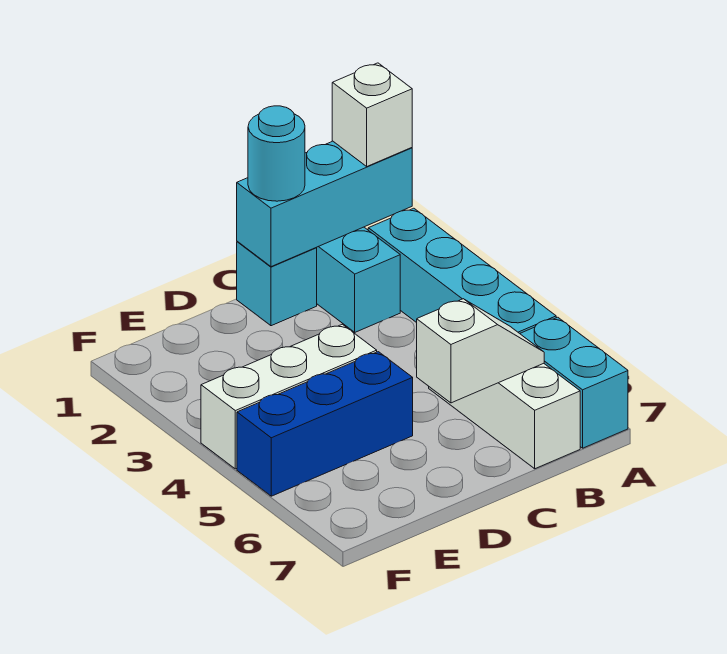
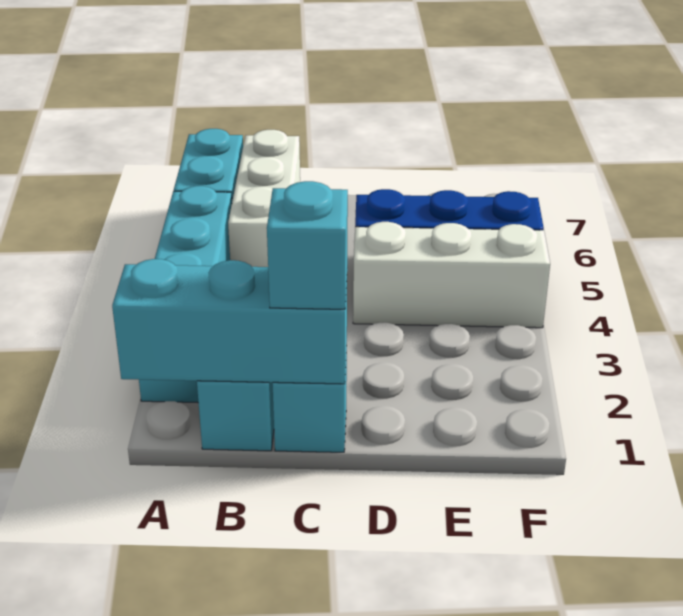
white brick A1 level 3 -> none
white slope B6:C6 level 2 top C -> none
cyan round brick C1 level 3 -> cyan brick C1 level 3

